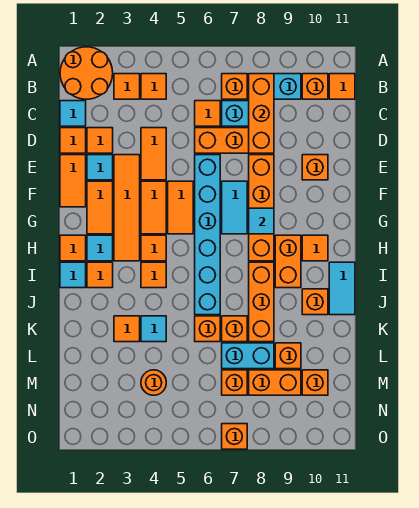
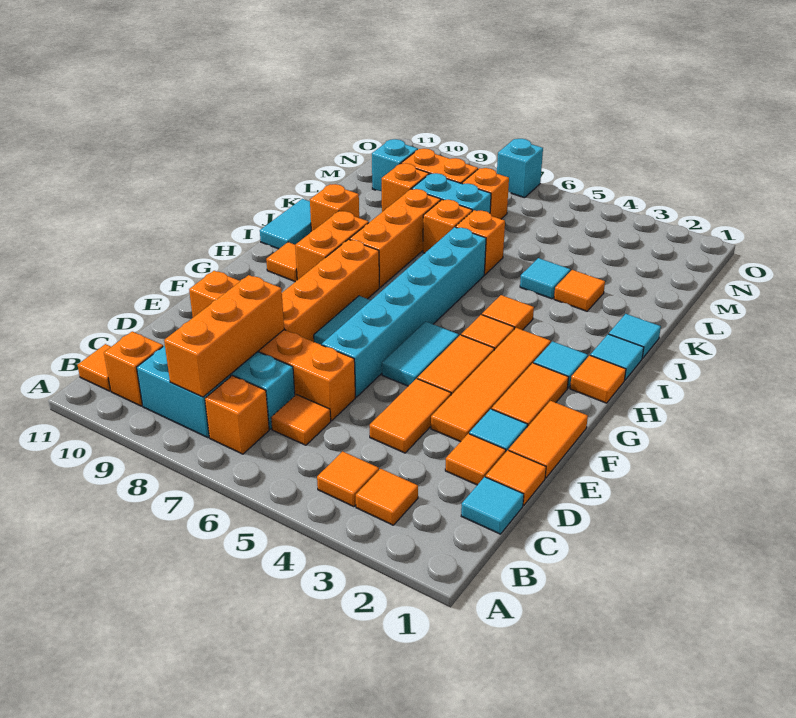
orange round brick A1:B2 level 1 -> none
orange tile F5:G5 level 1 -> cyan tile F5:G5 level 1
cyan tile G8 level 2 -> cyan tile J1 level 1
orange tile I2 level 1 -> none
orange round brick M4 level 1 -> none
orange brick M10 level 1 -> cyan brick M10 level 1
orange brick O7 level 1 -> cyan brick O7 level 1

